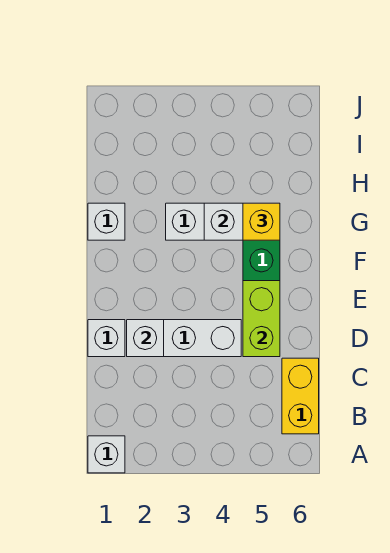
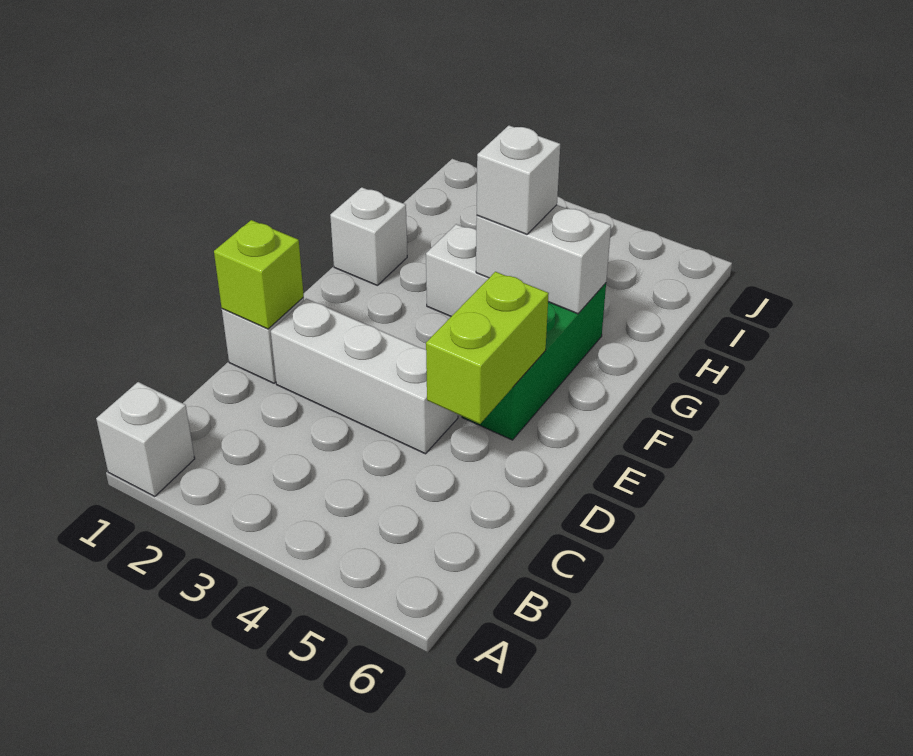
yellow brick B6:C6 level 1 -> none
none -> lime brick D1 level 2
white brick D2 level 2 -> white brick G4 level 3
yellow brick G5 level 3 -> none

